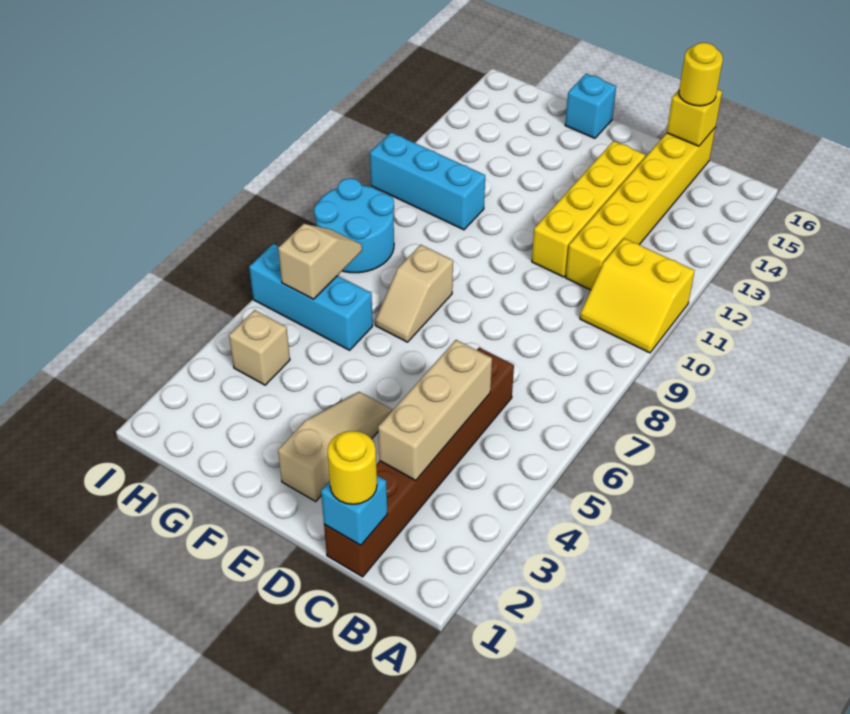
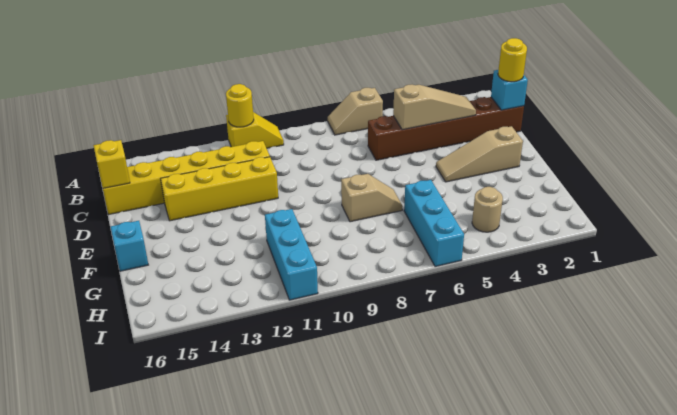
yellow slope A10:B11 level 1 top 11 -> yellow slope A10:A11 level 1 top 11
tan brick C3:C5 level 2 -> tan slope C3:C5 level 2 top 5
yellow round brick C16 level 3 -> yellow round brick A11 level 2
tan brick H4 level 1 -> tan round brick H4 level 1
tan slope H6:H7 level 2 top 6 -> tan slope A6:A7 level 1 top 6
cyan round brick H8:I9 level 1 -> none

